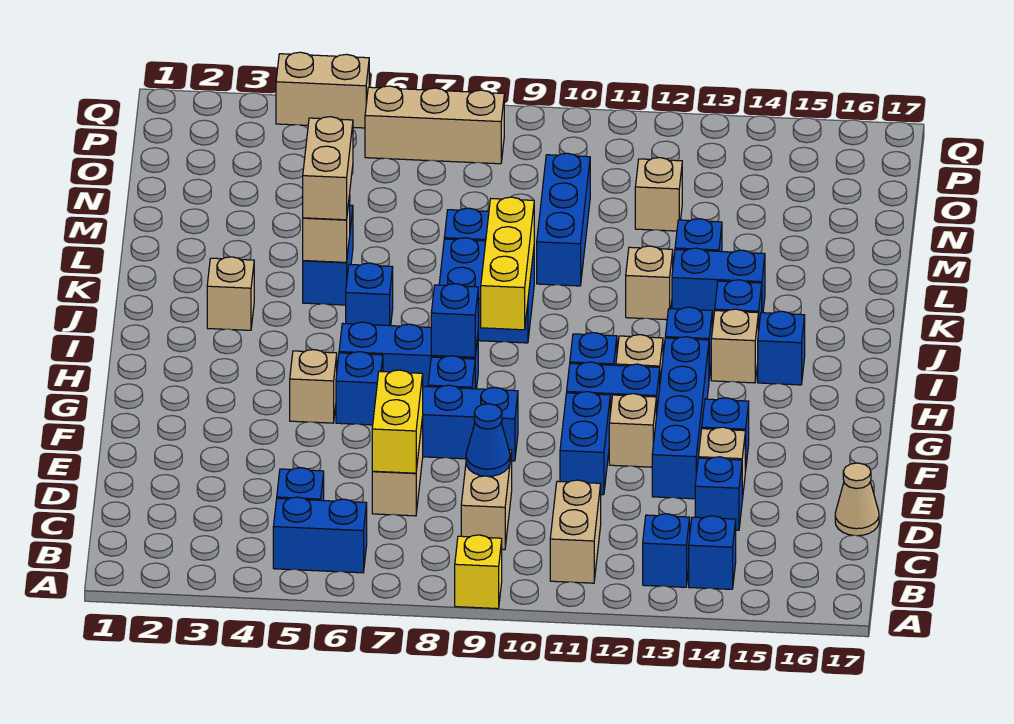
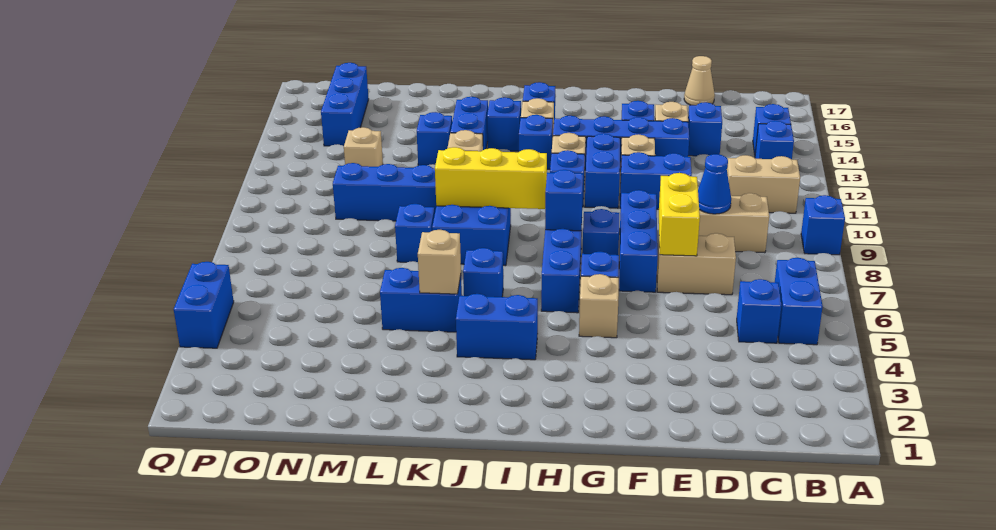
yellow brick A9 level 1 -> blue brick A9 level 1
yellow brick D7:E7 level 2 -> yellow brick E7:E8 level 2
none -> blue brick I4:J4 level 1
tan brick J3 level 1 -> none
tan brick K5:L5 level 3 -> none
none -> blue brick O14:O16 level 1
tan brick P6:P8 level 1 -> none
tan brick Q4:Q5 level 1 -> blue brick Q4:Q5 level 1

